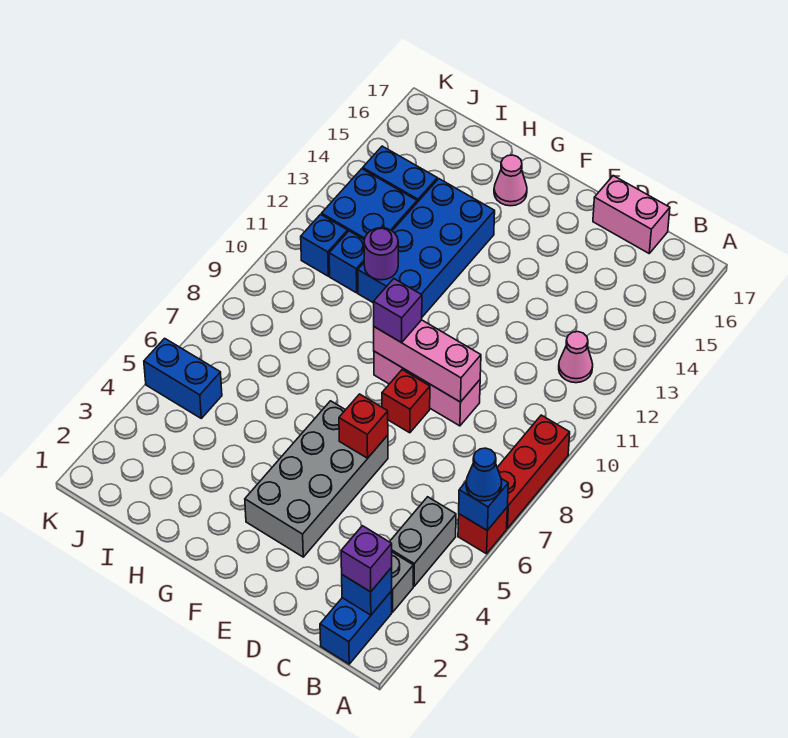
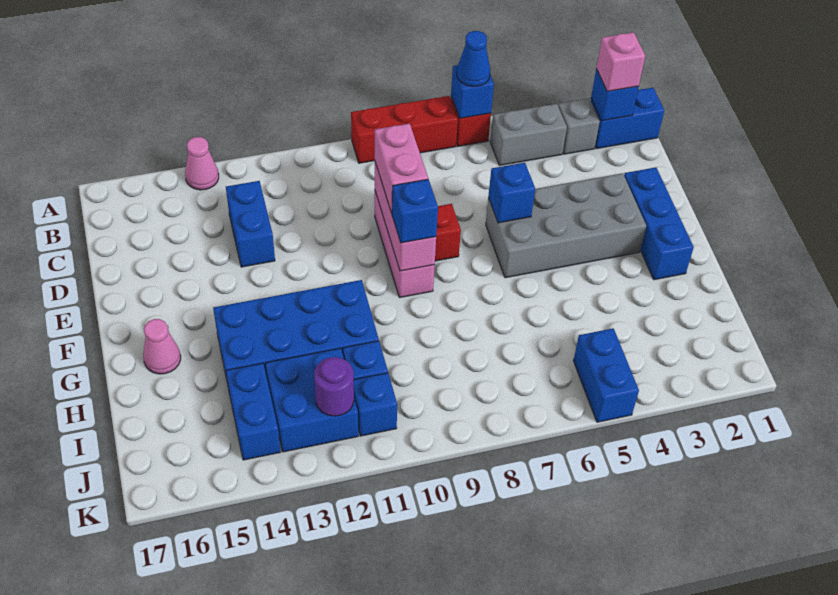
purple brick B2 level 3 -> pink brick B2 level 3
pink cone B12 level 1 -> pink cone A14 level 1
none -> blue brick C13:D13 level 1
pink brick C17:D17 level 1 -> pink brick D9:E9 level 3
none -> blue brick E2:G2 level 1
red brick E6 level 2 -> blue brick E6 level 2
purple brick F9 level 3 -> blue brick F9 level 3
purple round brick H11 level 2 -> purple round brick J12 level 2

